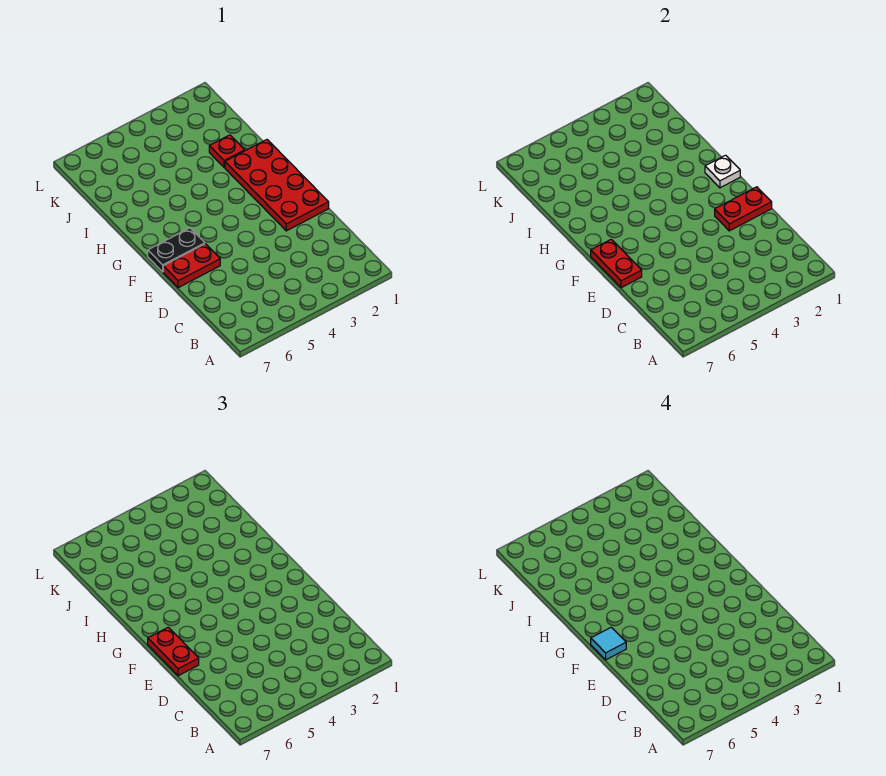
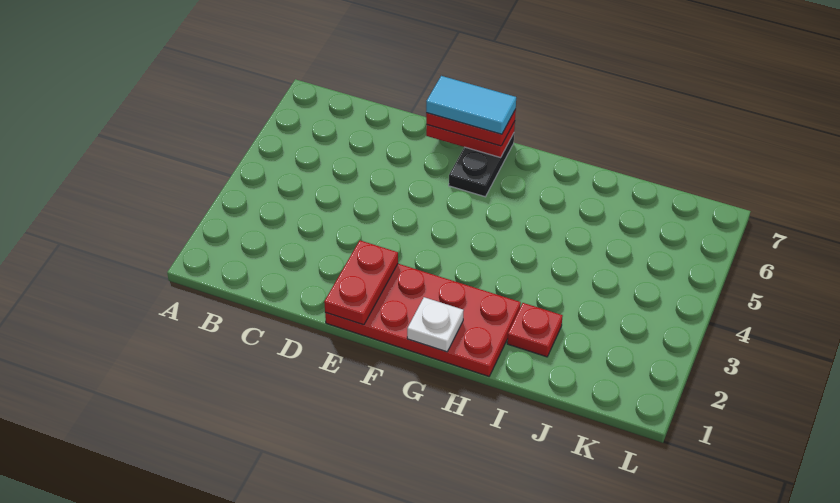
red plate E6:E7 level 1 -> none
cyan tile F7 level 4 -> cyan tile E7:F7 level 4

